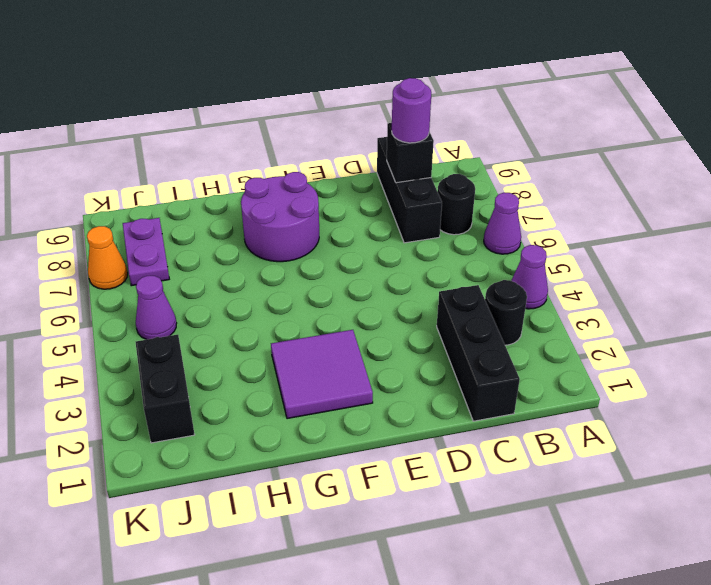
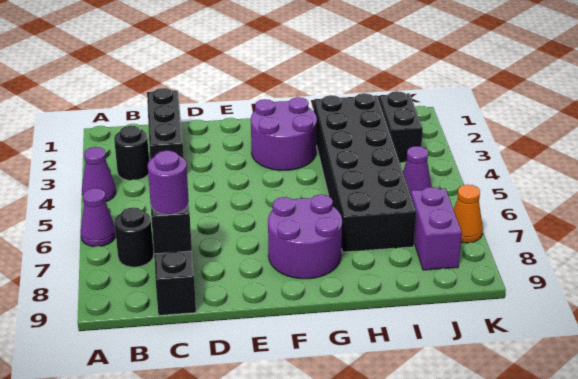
purple tile F2:G3 level 1 -> purple round brick F2:G3 level 1
none -> black brick H2:I7 level 1
purple plate J7:J8 level 1 -> purple brick J7:J8 level 1

